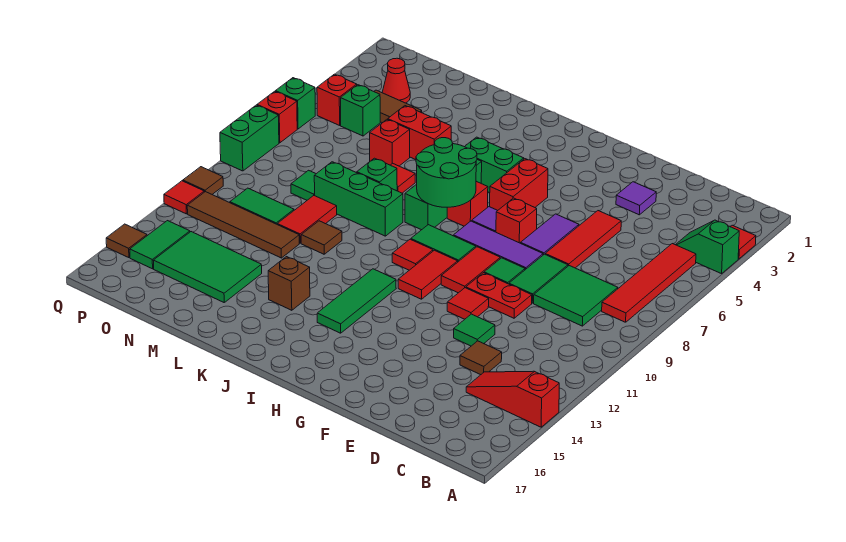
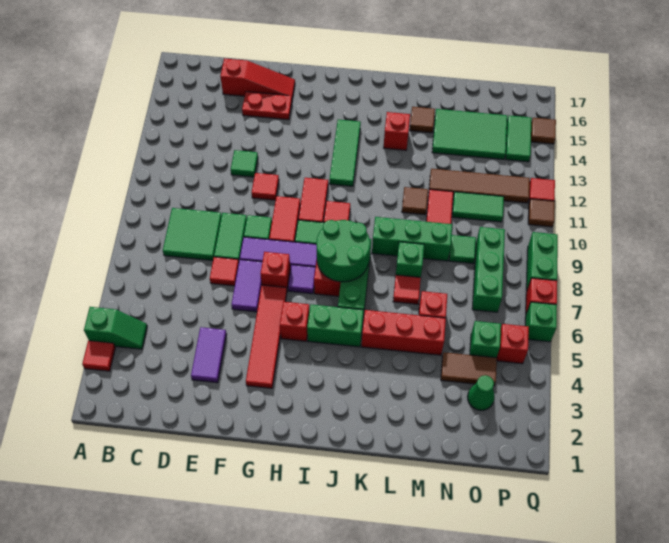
red slope A14:C14 level 1 top A -> red slope D16:F16 level 1 top D
red tile B5:B8 level 1 -> red tile G3:G6 level 1
brown tile D13 level 1 -> brown tile L15 level 1
purple tile E3 level 1 -> purple tile E3:E4 level 1
red tile E5:E7 level 1 -> red tile E7 level 1
red plate E10:F10 level 1 -> red plate E15:F15 level 1
red brick H5:H6 level 1 -> red brick H5 level 1
brown brick K14 level 1 -> red brick K14 level 1
red brick L5:M5 level 1 -> red brick K5:M5 level 1
red cone O3 level 1 -> green cone O3 level 1
none -> green brick O7:O9 level 1

